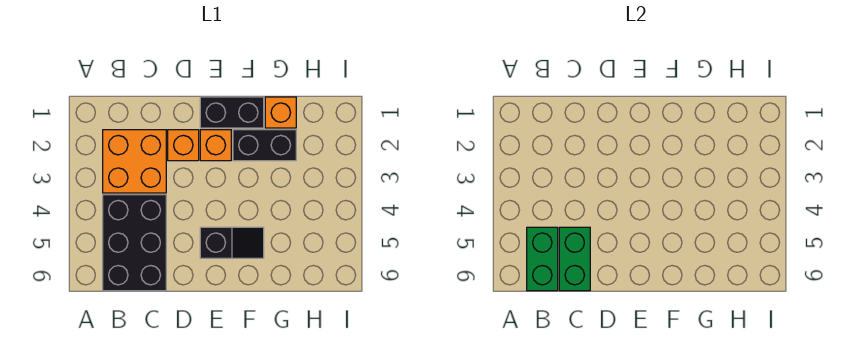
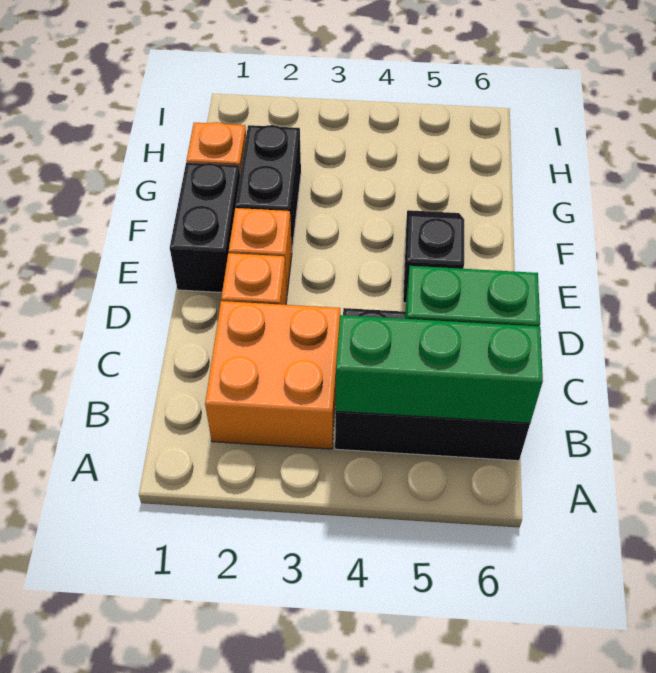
green brick B5:B6 level 2 -> green brick B4:B6 level 2

